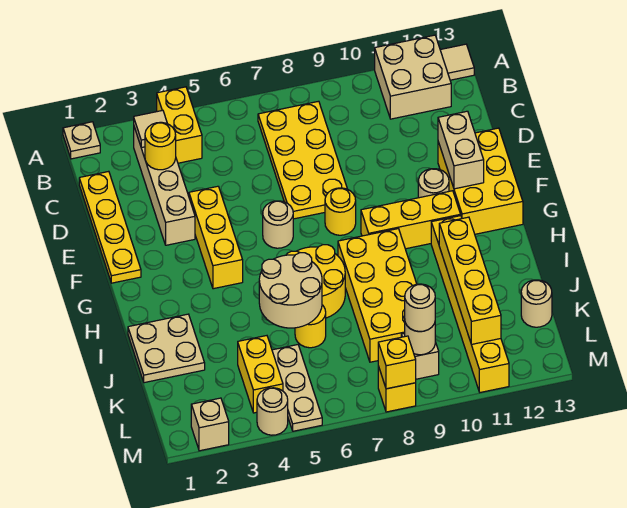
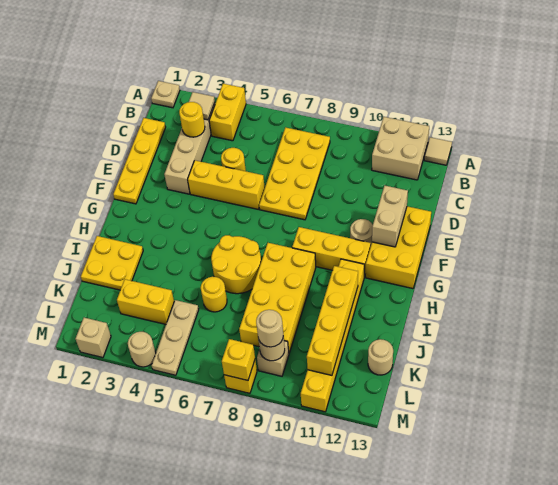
yellow brick E4:G4 level 1 -> yellow brick E4:E6 level 1
tan round brick F6 level 1 -> none
yellow round brick F8 level 1 -> yellow round brick D5 level 1
tan plate I1:J2 level 1 -> yellow plate I1:J2 level 1
tan round brick I5:J6 level 2 -> none
yellow brick K4:L4 level 1 -> yellow brick K3:K4 level 1

